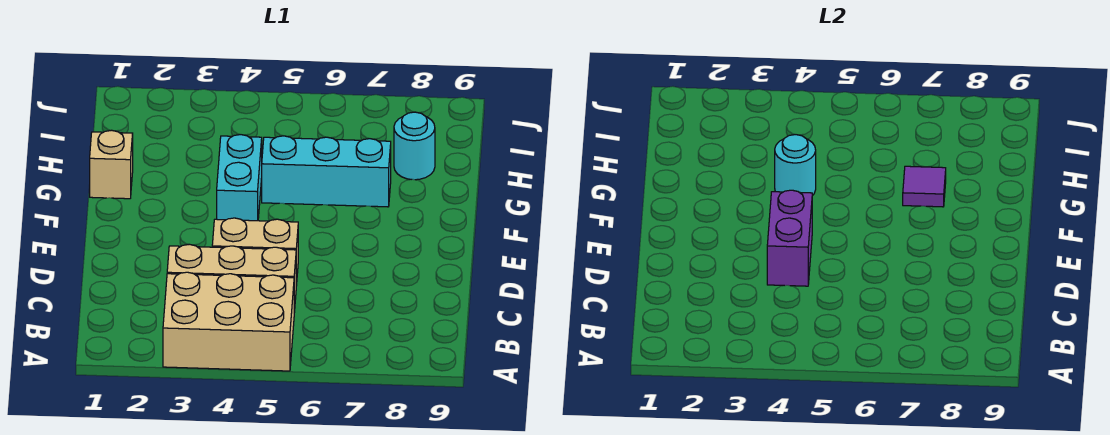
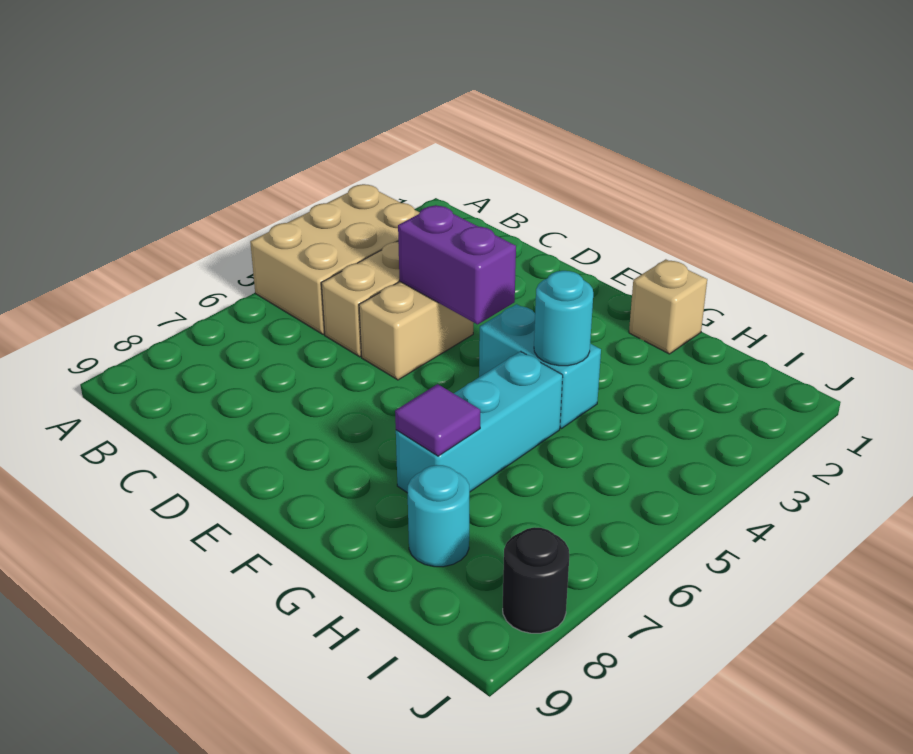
none -> black round brick J8 level 1

